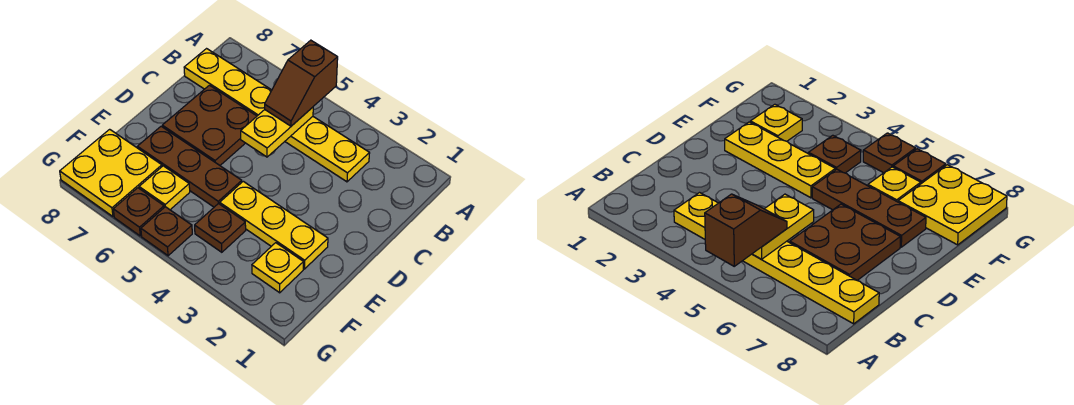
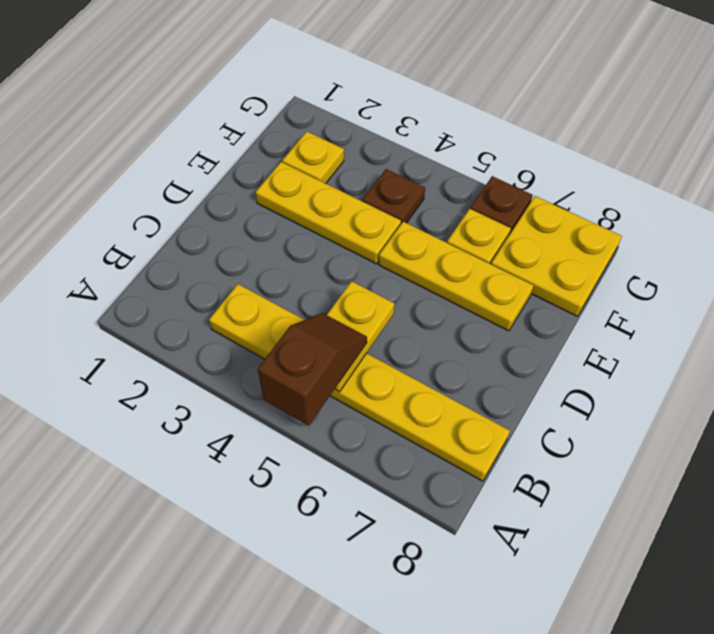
brown plate C6:D7 level 1 -> none
brown plate E5:E7 level 1 -> yellow plate E5:E7 level 1
brown plate G5 level 1 -> none

